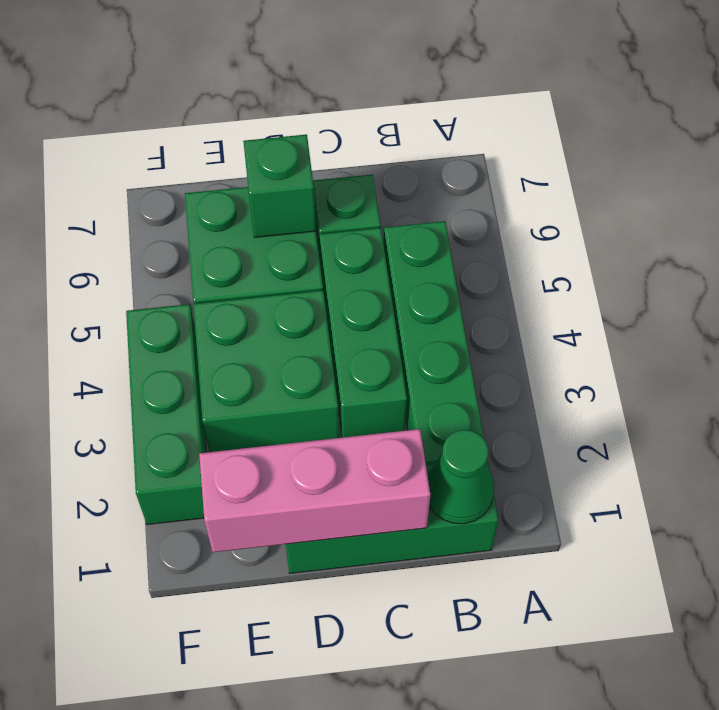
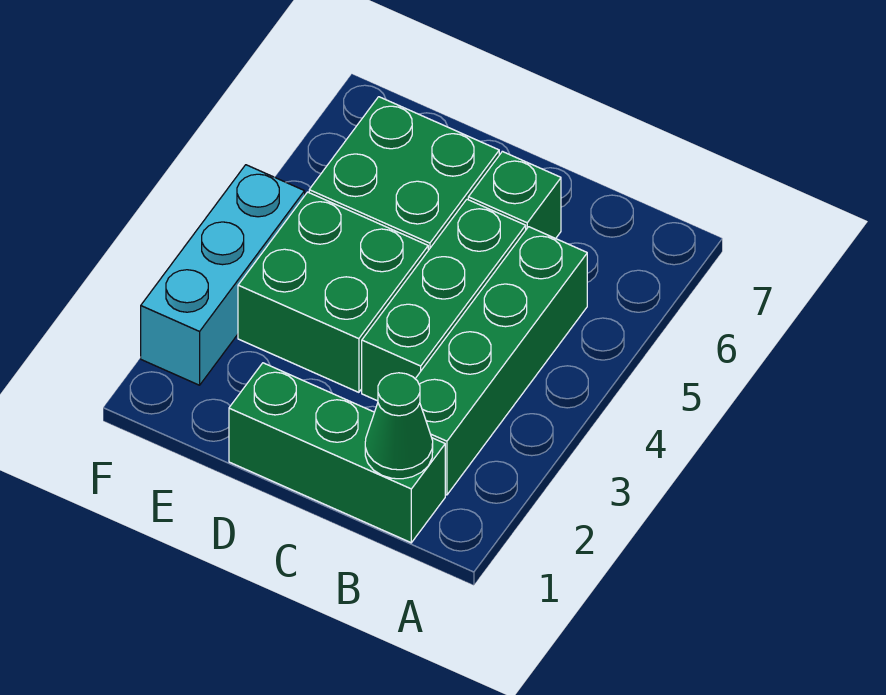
pink brick C1:E1 level 2 -> none
green brick D6 level 2 -> none
green brick F2:F4 level 1 -> cyan brick F2:F4 level 1

